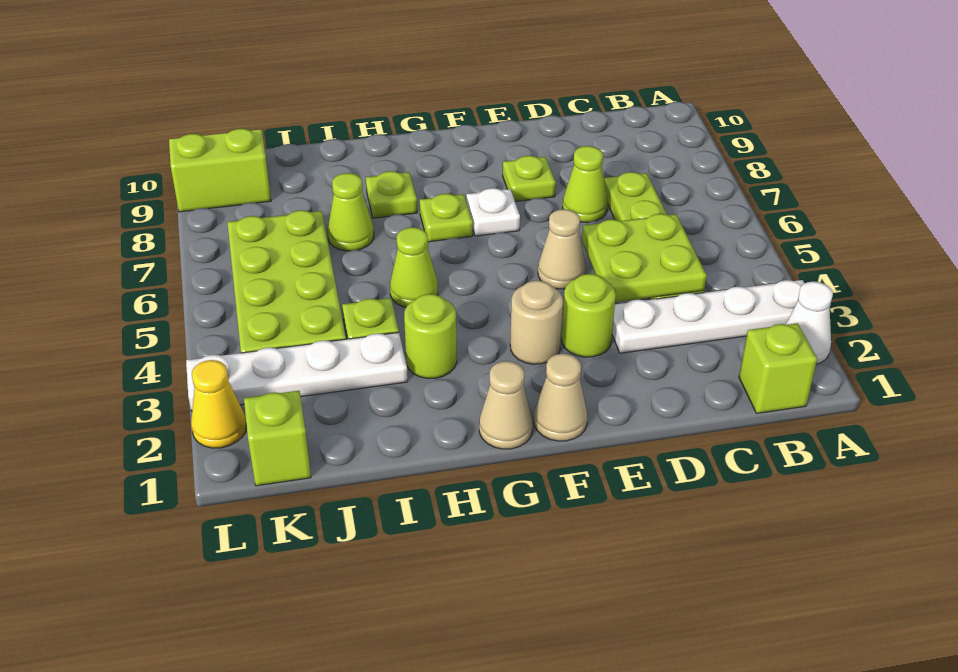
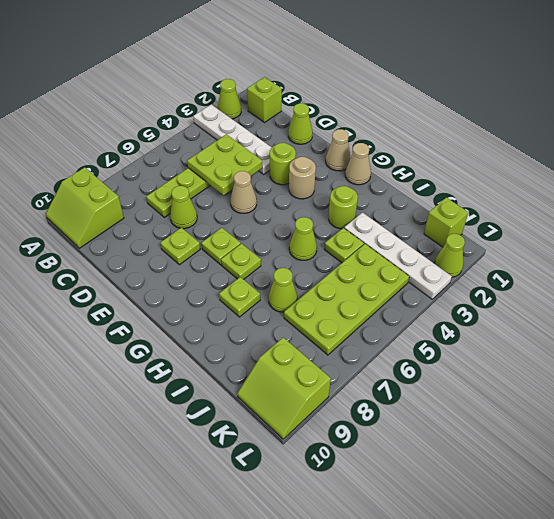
white cone A2 level 1 -> lime cone A2 level 1
none -> lime slope A9:B10 level 1 top 9
none -> lime cone D1 level 1
white plate F7 level 1 -> lime plate F7 level 1
yellow cone L2 level 1 -> lime cone L2 level 1

